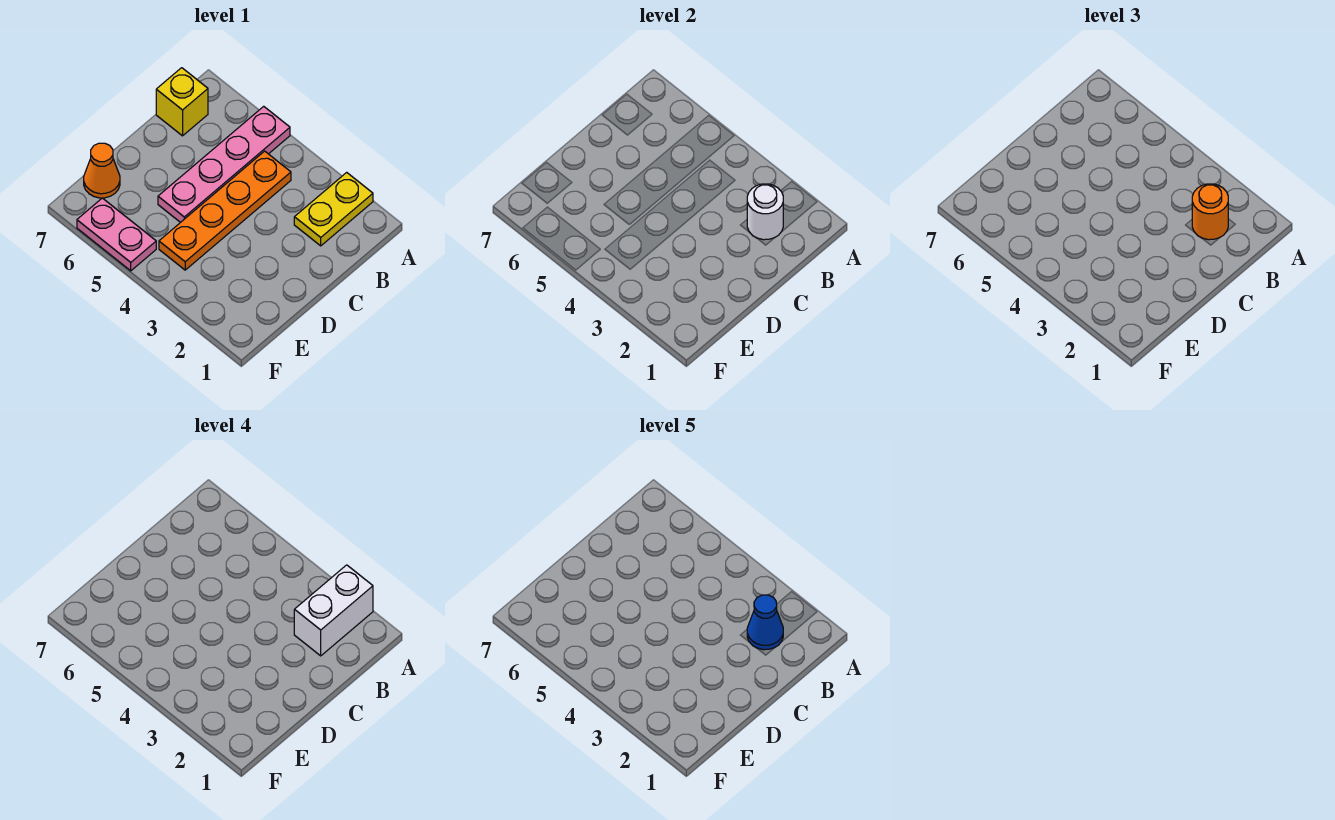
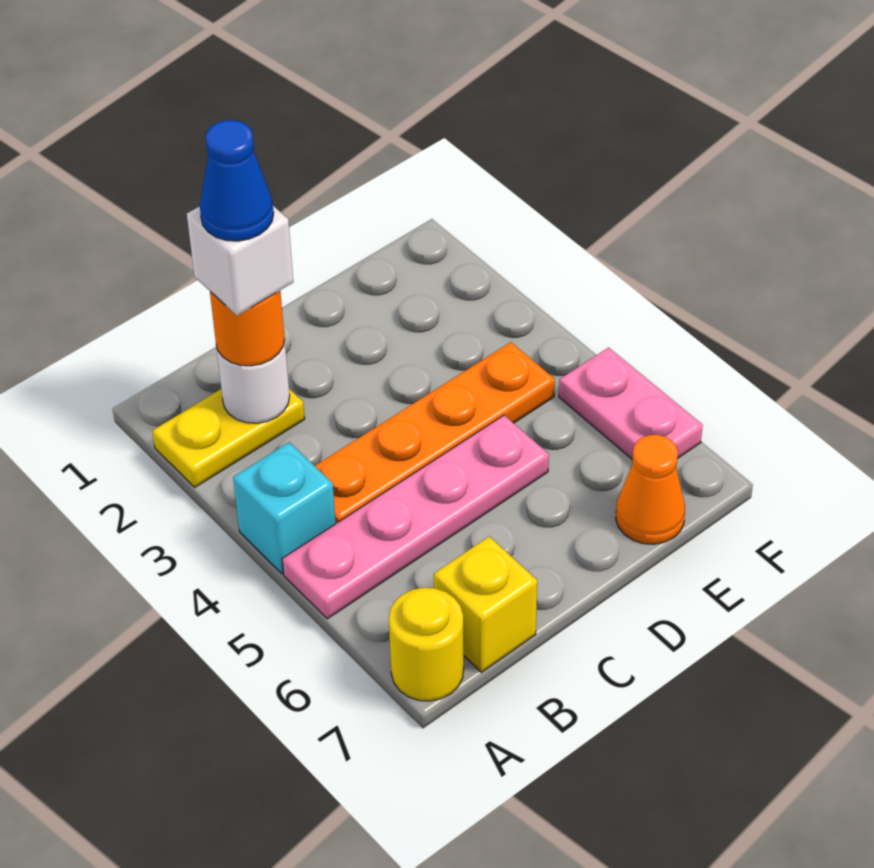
white brick A2:B2 level 4 -> white brick B2 level 4
none -> cyan brick A4 level 1
none -> yellow round brick A7 level 1

